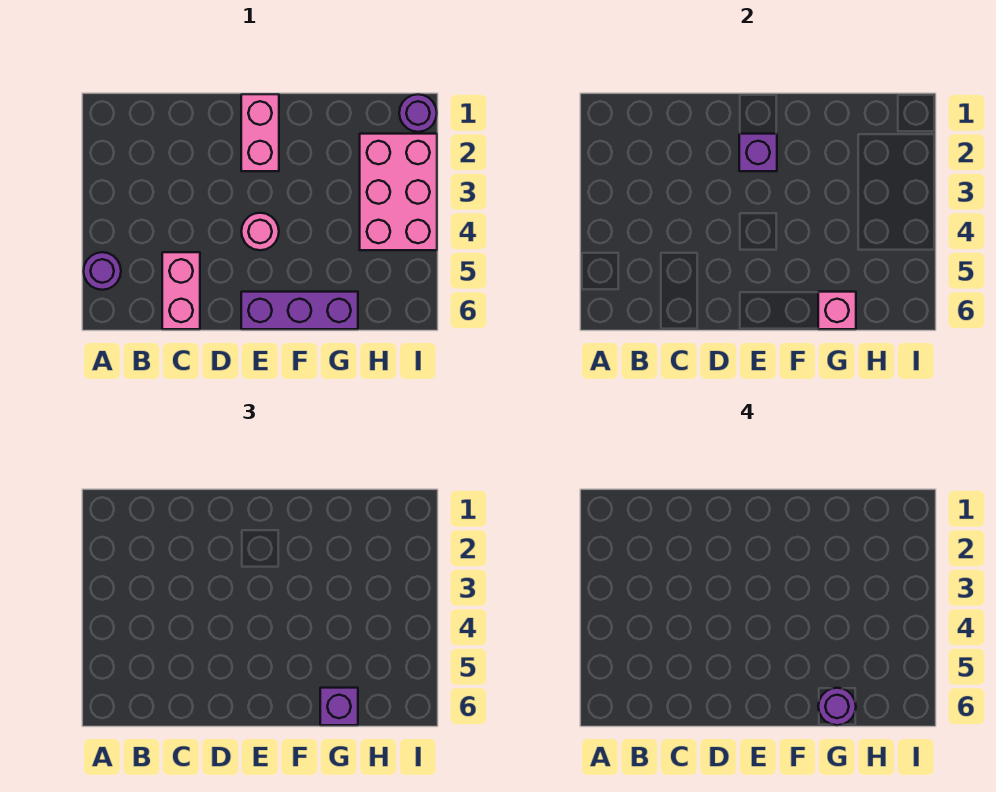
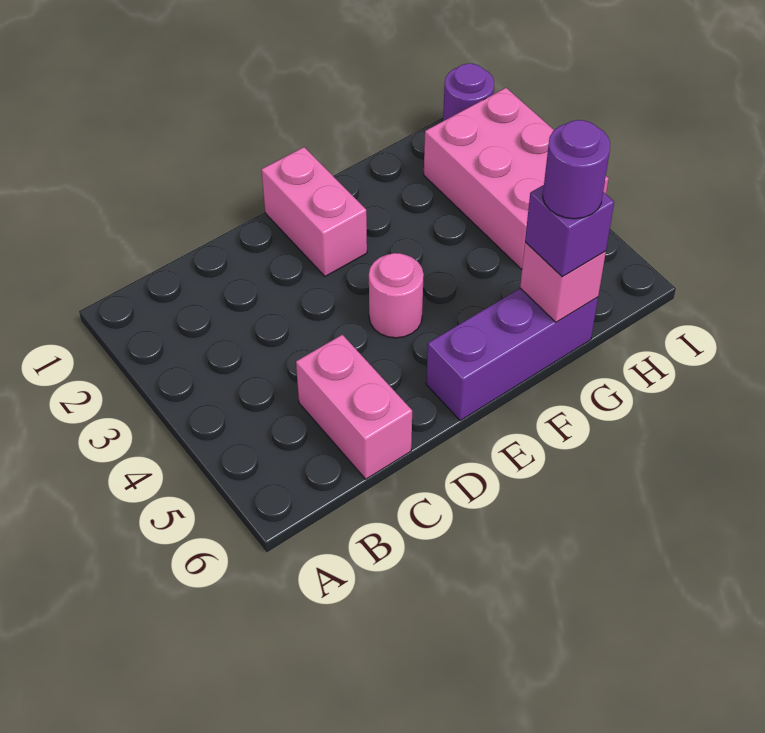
purple round brick A5 level 1 -> none
purple brick E2 level 2 -> none

